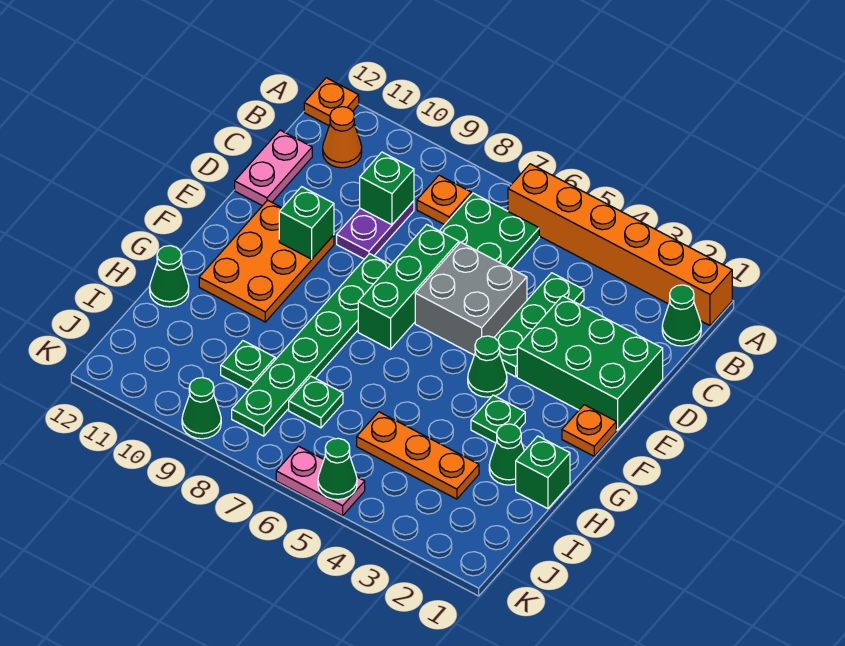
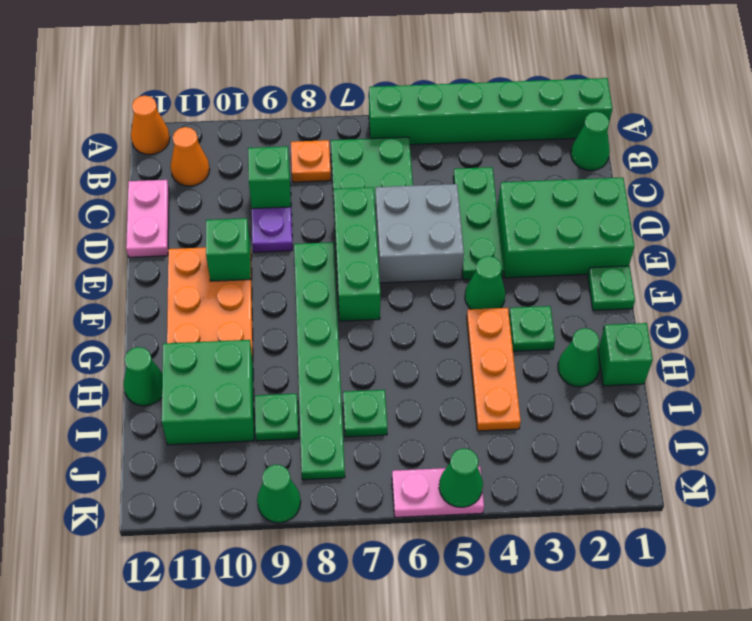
orange brick A1:A6 level 1 -> green brick A1:A6 level 1
orange plate A12 level 1 -> orange cone A12 level 1
orange plate F1 level 1 -> green plate F1 level 1
none -> green brick H10:I11 level 1
orange plate I3:I5 level 1 -> orange plate G4:I4 level 1

